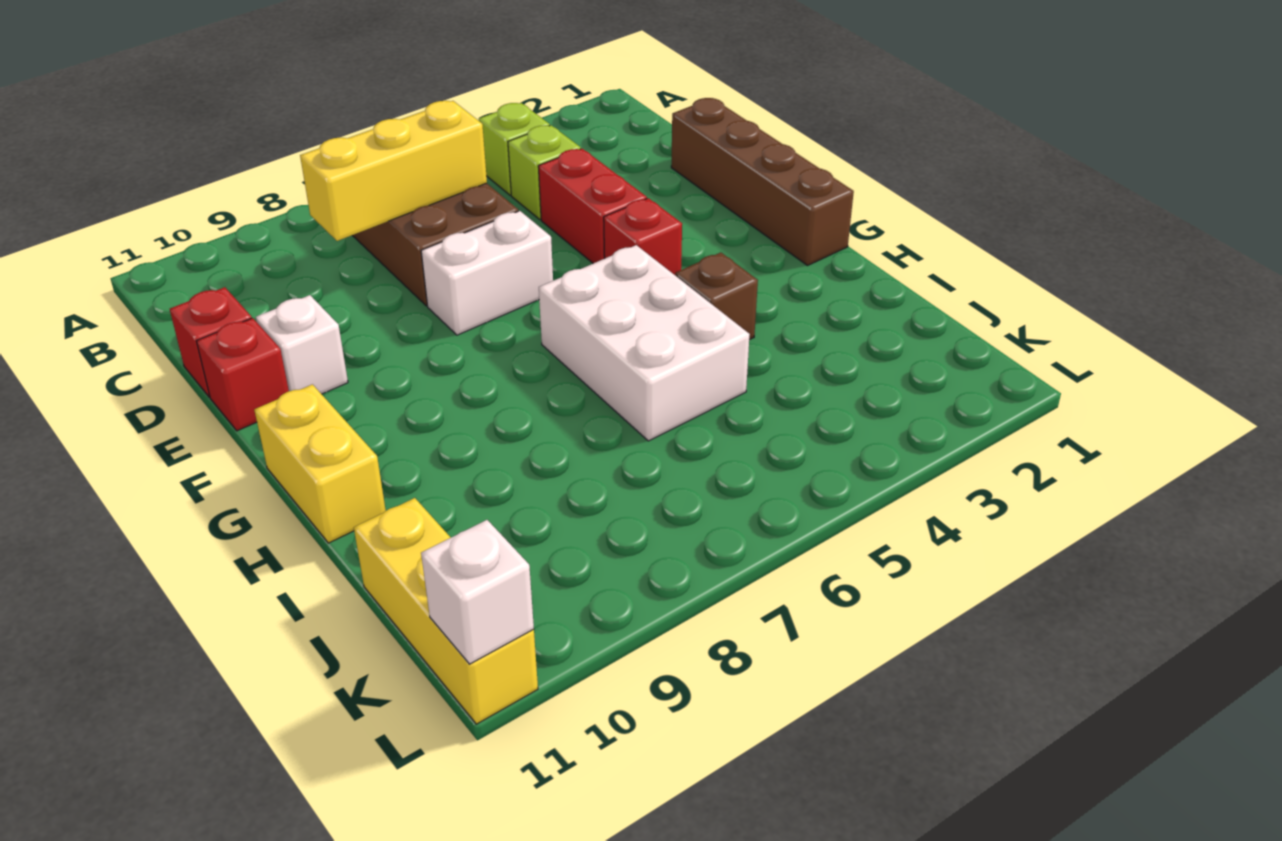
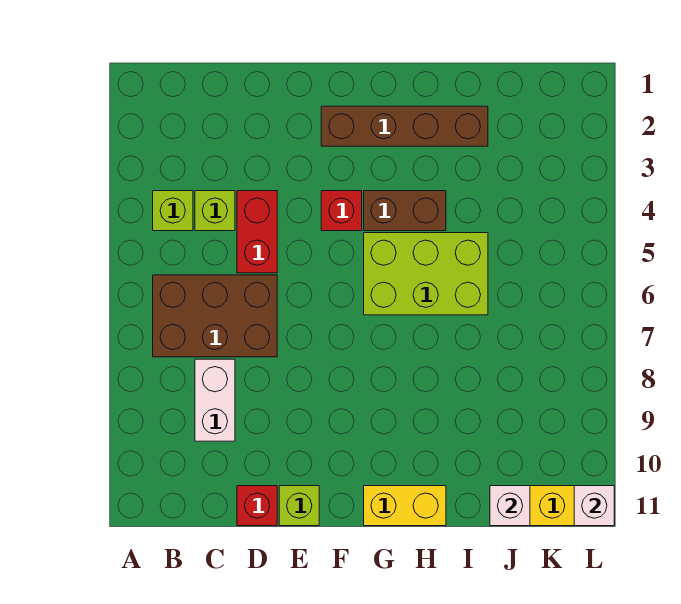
yellow brick C6:C8 level 2 -> none
brown brick D1:G1 level 1 -> brown brick F2:I2 level 1
red brick D4:E4 level 1 -> red brick D4:D5 level 1
white brick E6:E7 level 1 -> white brick C8:C9 level 1
white brick E10 level 1 -> white brick J11 level 2
red brick E11 level 1 -> lime brick E11 level 1
white brick G5:I6 level 1 -> lime brick G5:I6 level 1
brown brick H4 level 1 -> brown brick G4:H4 level 1

